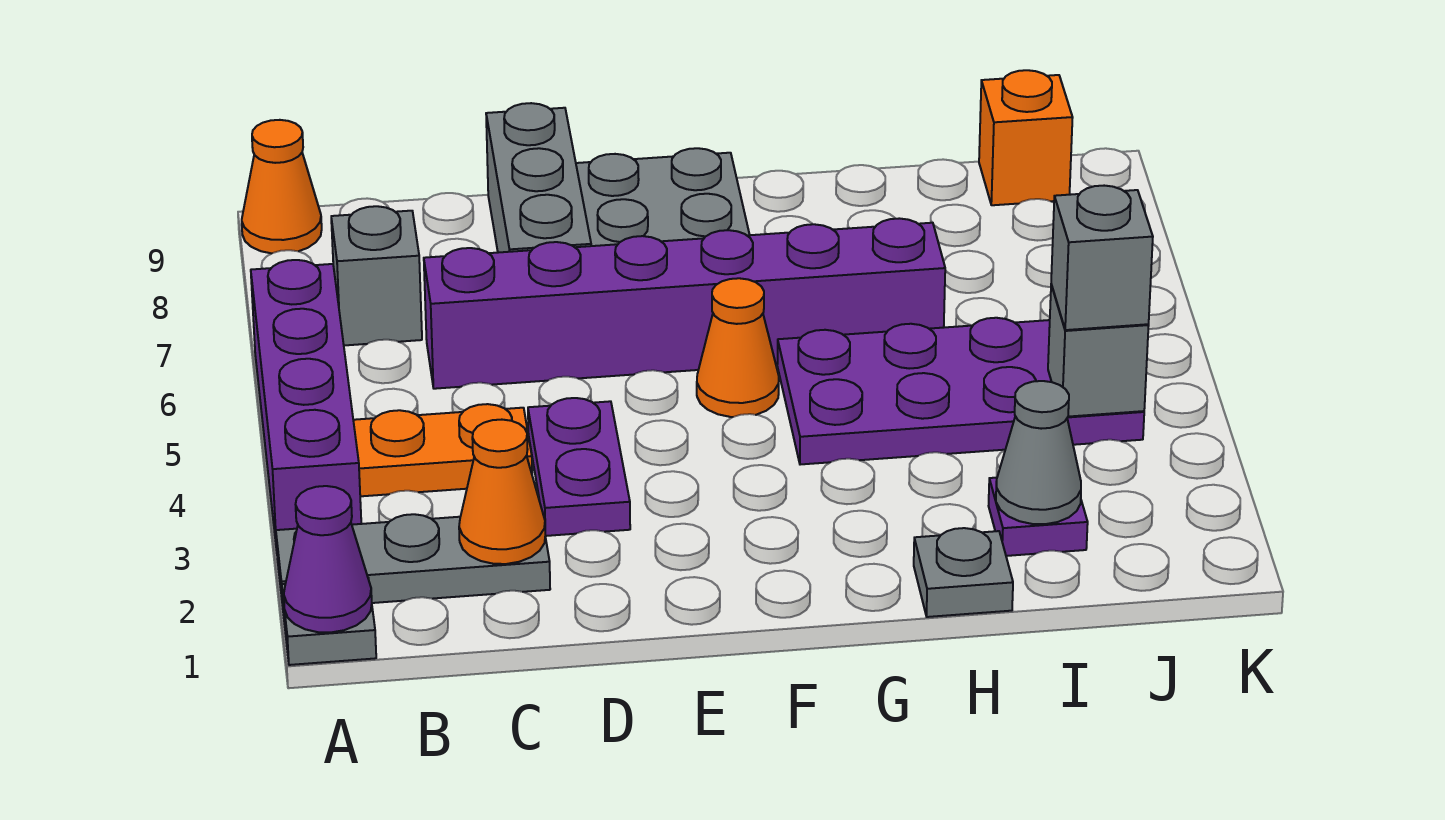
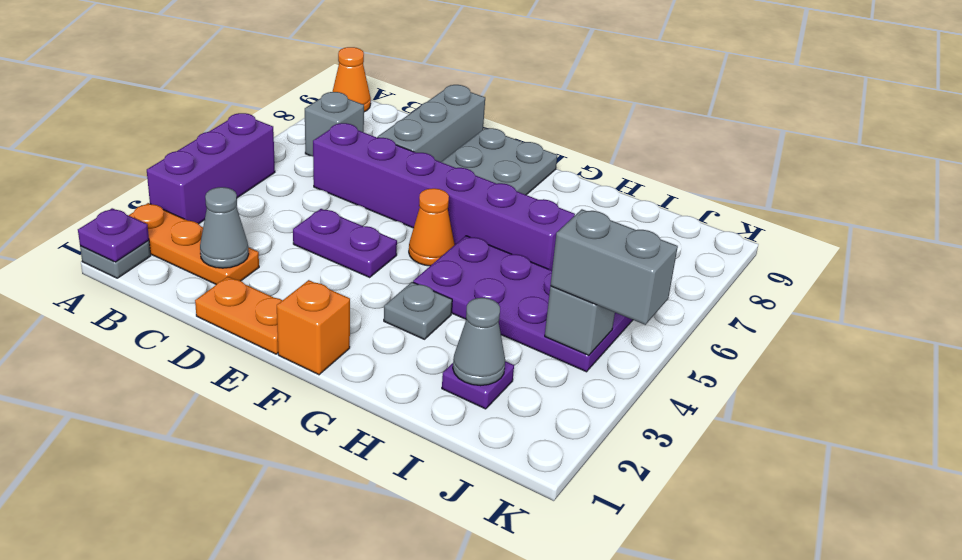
purple cone A1 level 2 -> purple plate A1 level 2
grey plate A2:C2 level 1 -> orange plate A2:C2 level 1
purple brick A3:A6 level 1 -> purple brick A3:A5 level 1
orange plate B4:C4 level 1 -> orange plate D1:E1 level 1
orange cone C2 level 2 -> grey cone C2 level 2
purple plate D3:D4 level 1 -> purple plate D4:E4 level 1
grey plate H1 level 1 -> grey plate G3 level 1
grey brick J4 level 3 -> grey brick J4:K4 level 3
orange brick J9 level 1 -> orange brick F1 level 1

